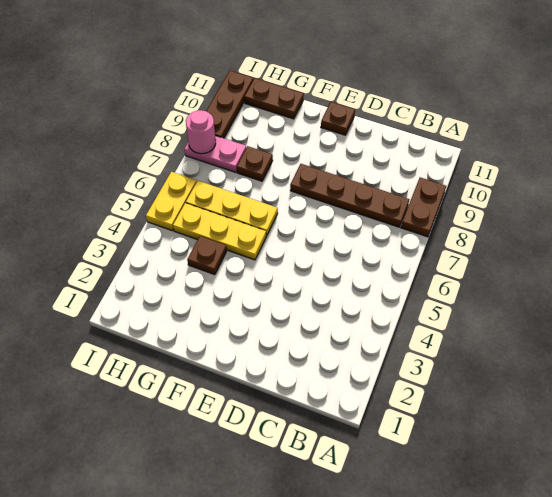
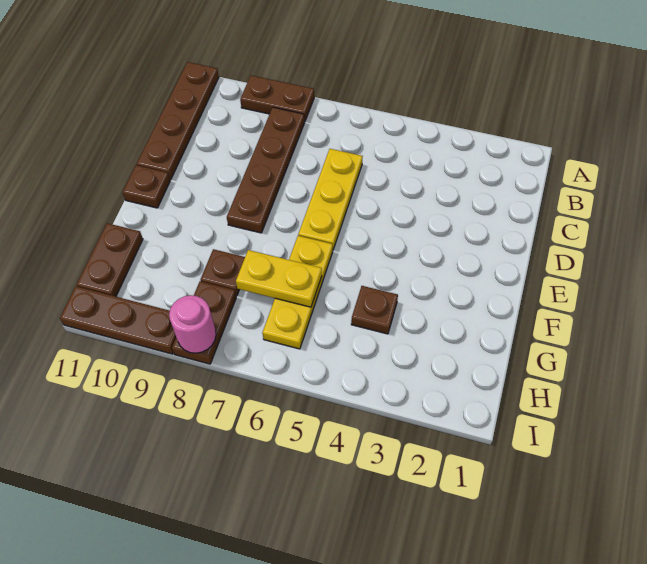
none -> brown plate A11:D11 level 1
yellow plate F5:H5 level 1 -> yellow plate C6:E6 level 1
pink plate H8:I8 level 1 -> brown plate H8:I8 level 1
yellow plate I5:I6 level 1 -> yellow plate G6:G7 level 2

